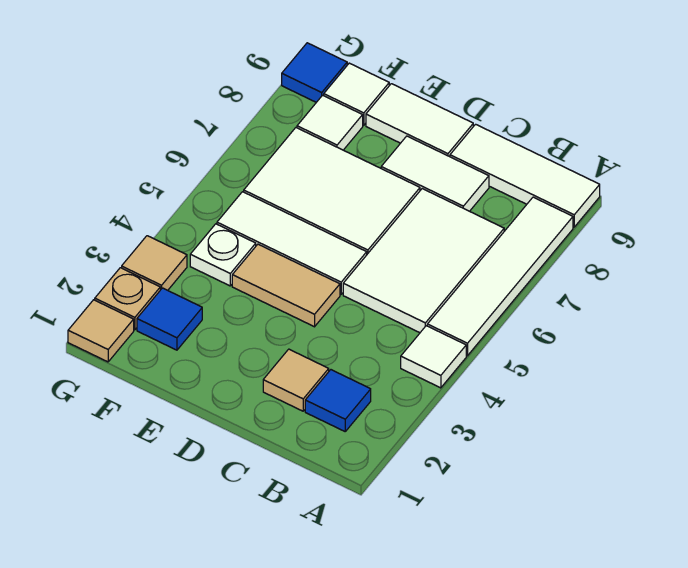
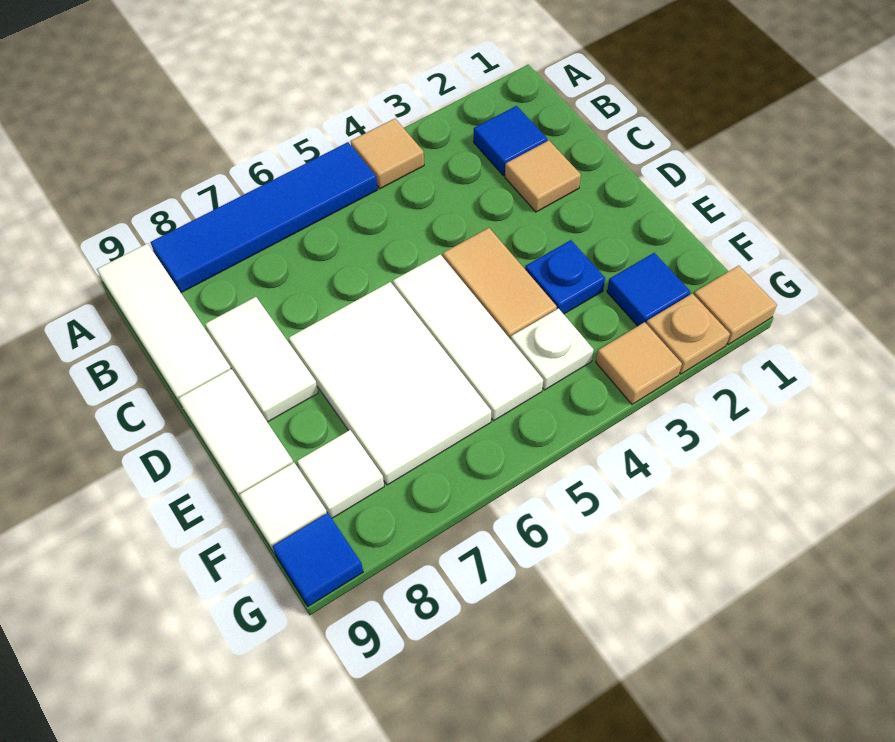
white tile A4 level 1 -> tan tile A4 level 1
white tile A5:A8 level 1 -> blue tile A5:A8 level 1
white tile B5:C7 level 1 -> none
none -> blue plate E3 level 1

